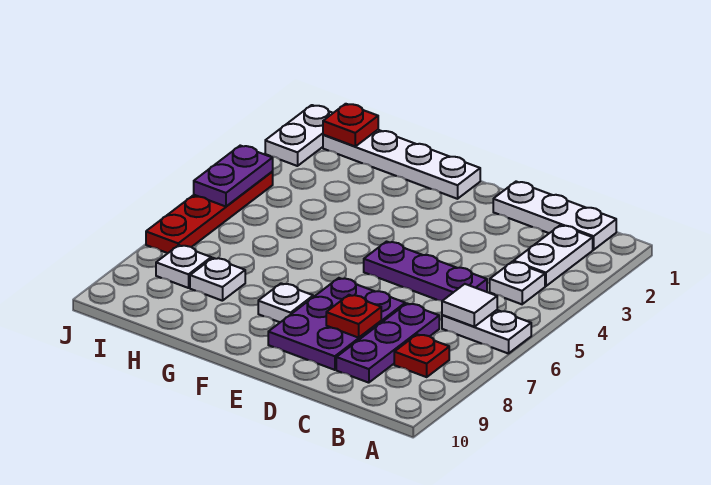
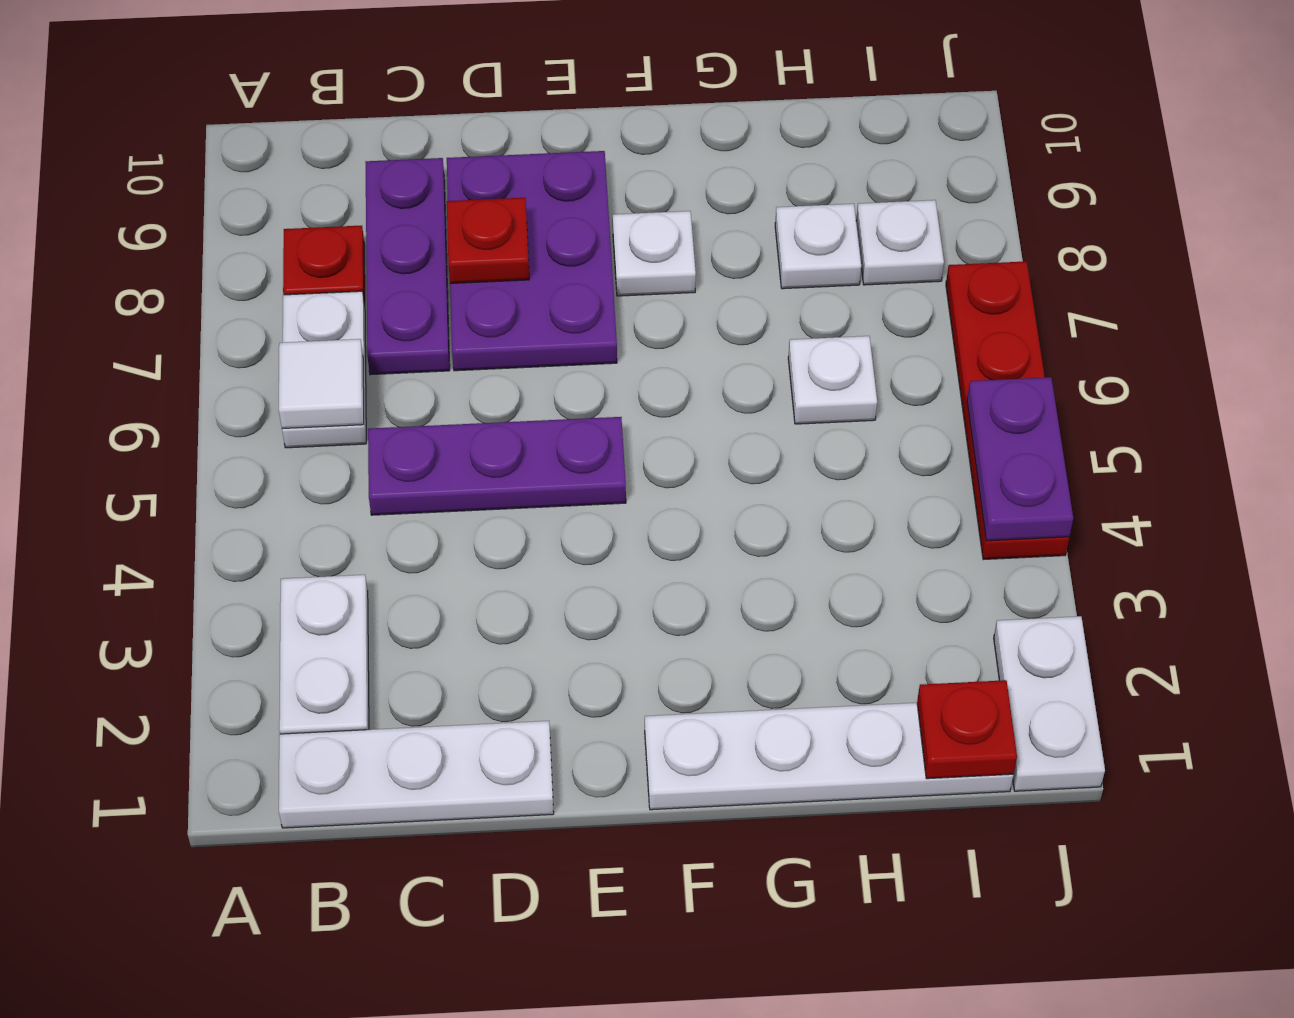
white plate A6:B6 level 1 -> white plate B6:B7 level 1
white plate B4 level 1 -> white plate H6 level 1

